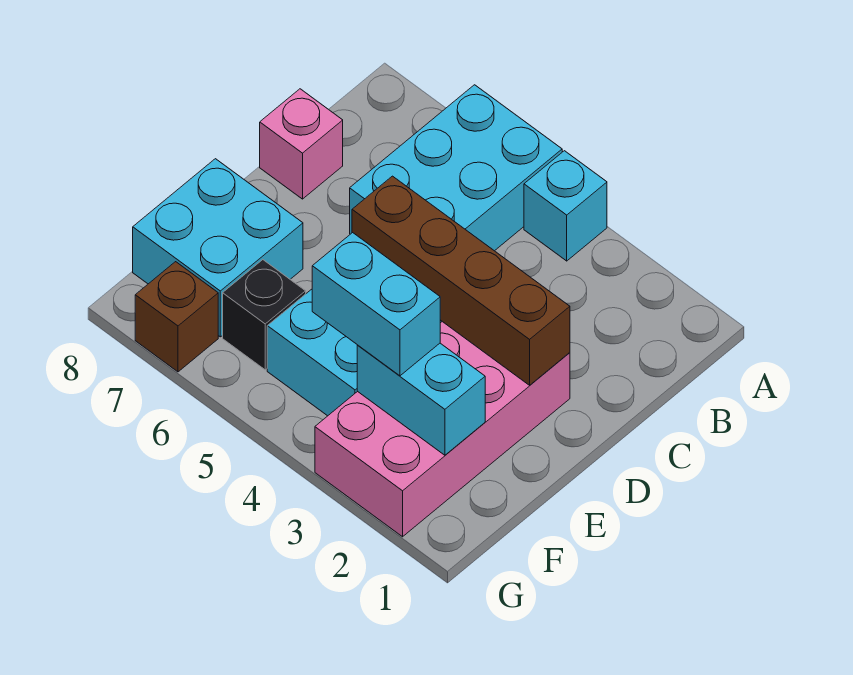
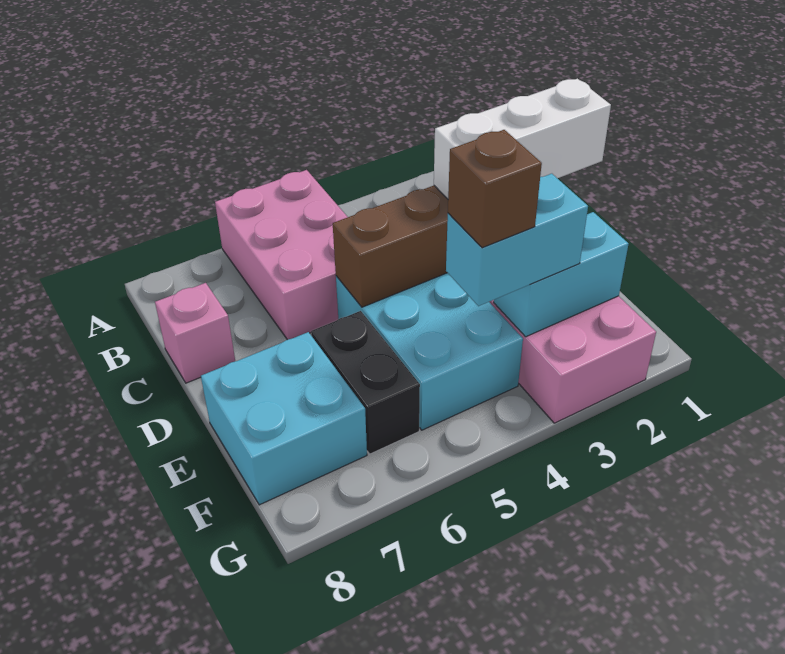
cyan brick A4 level 1 -> none
cyan brick A5:C6 level 1 -> pink brick A5:C6 level 1
none -> white brick D1:D3 level 3
black brick F6 level 1 -> black brick E6:F6 level 1
brown brick G7 level 1 -> brown brick F4 level 4

